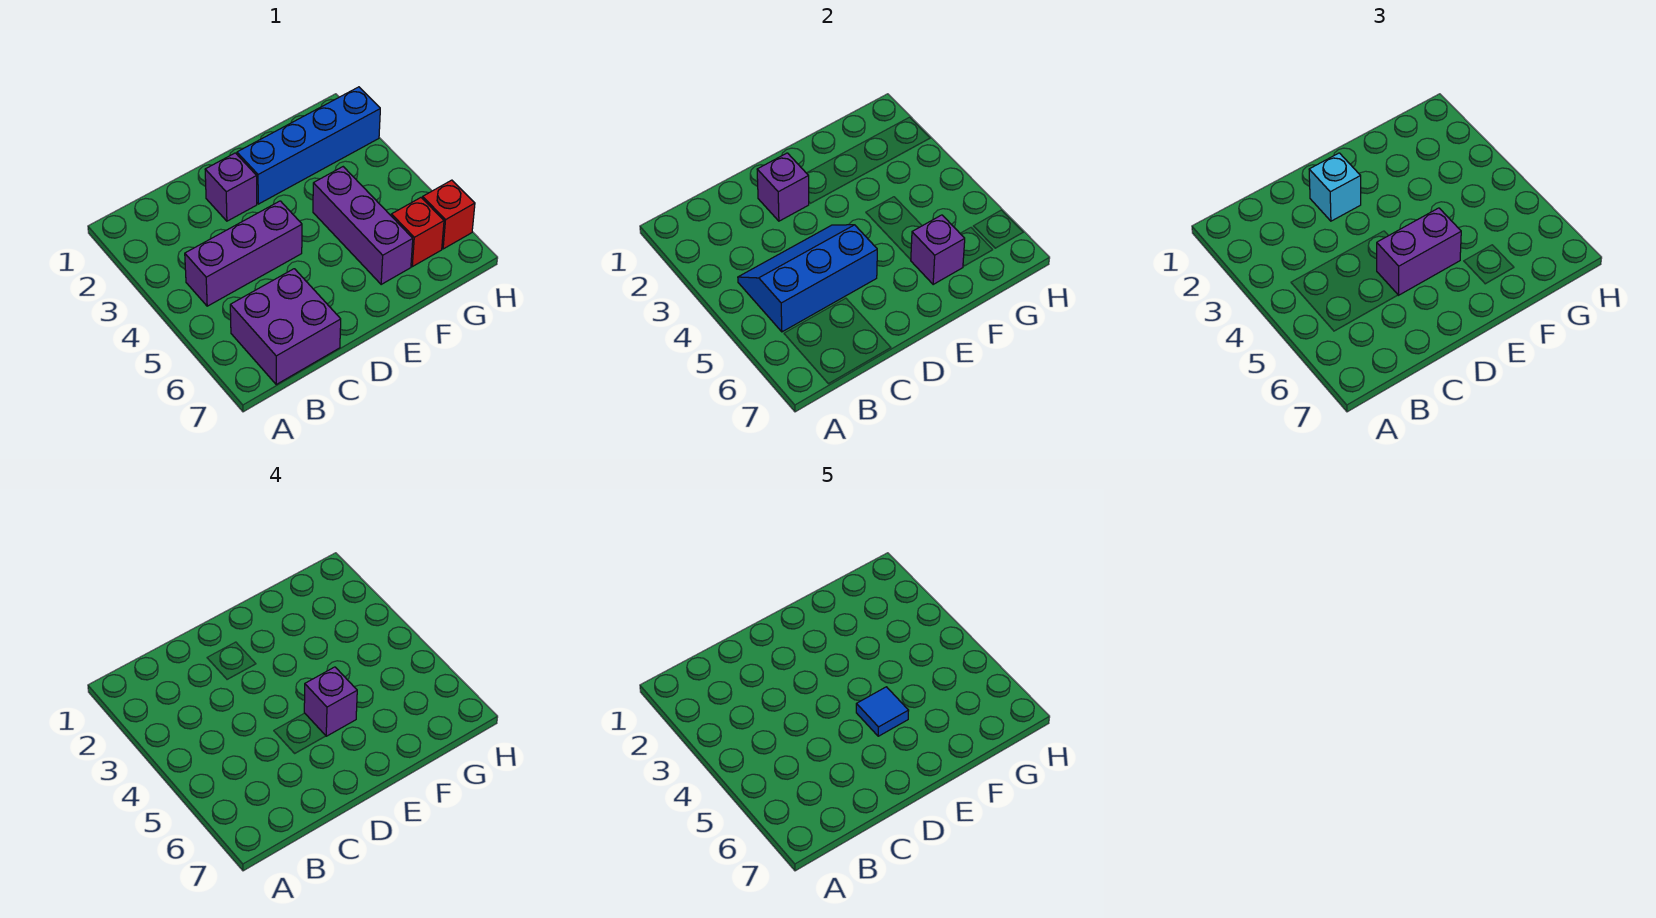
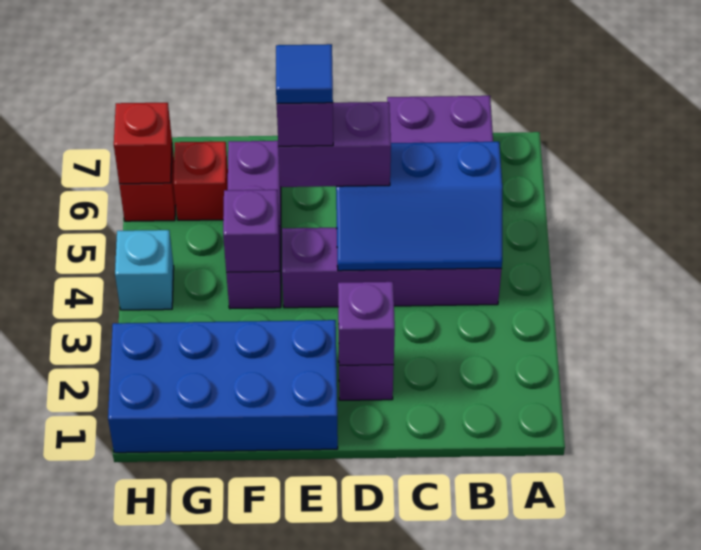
purple brick B4:D4 level 1 -> purple brick B4:E4 level 1
cyan brick D2 level 3 -> cyan brick H4 level 1
blue brick E2:H2 level 1 -> blue brick E1:H2 level 1
purple brick F6 level 2 -> purple brick F4 level 2
none -> red brick H6 level 2

